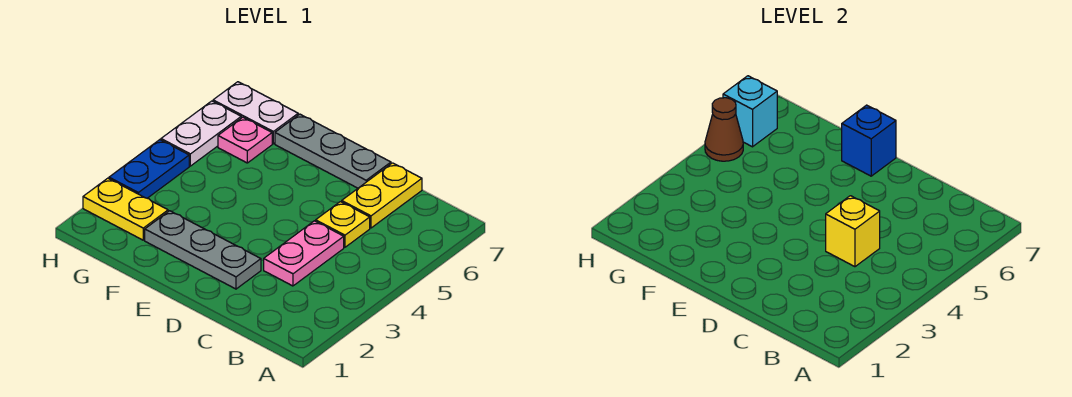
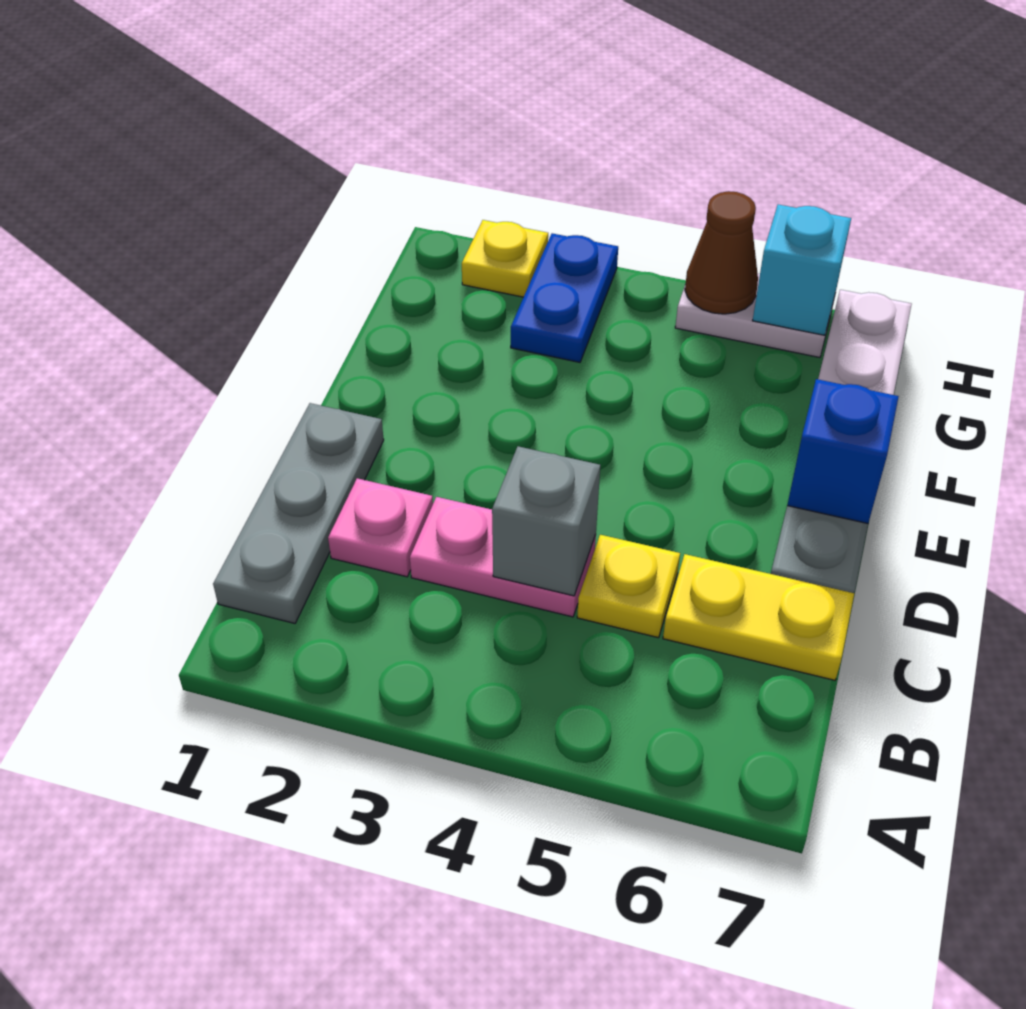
yellow brick C4 level 2 -> grey brick C4 level 2
grey plate D2:F2 level 1 -> grey plate B1:D1 level 1
yellow plate G2:H2 level 1 -> yellow plate H2 level 1
pink plate G6 level 1 -> pink plate C2 level 1
blue plate H3:H4 level 1 -> blue plate G3:H3 level 1

